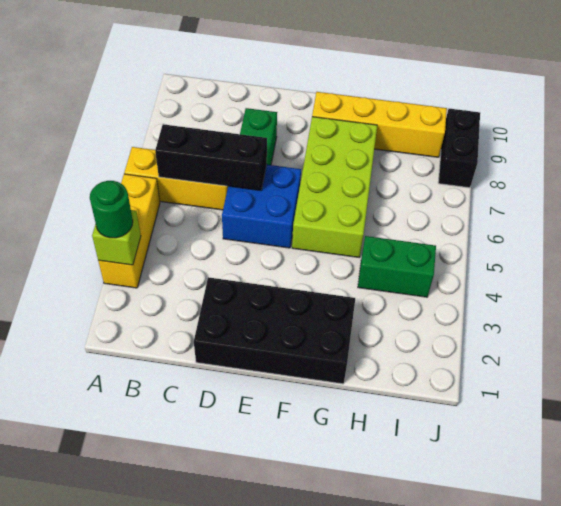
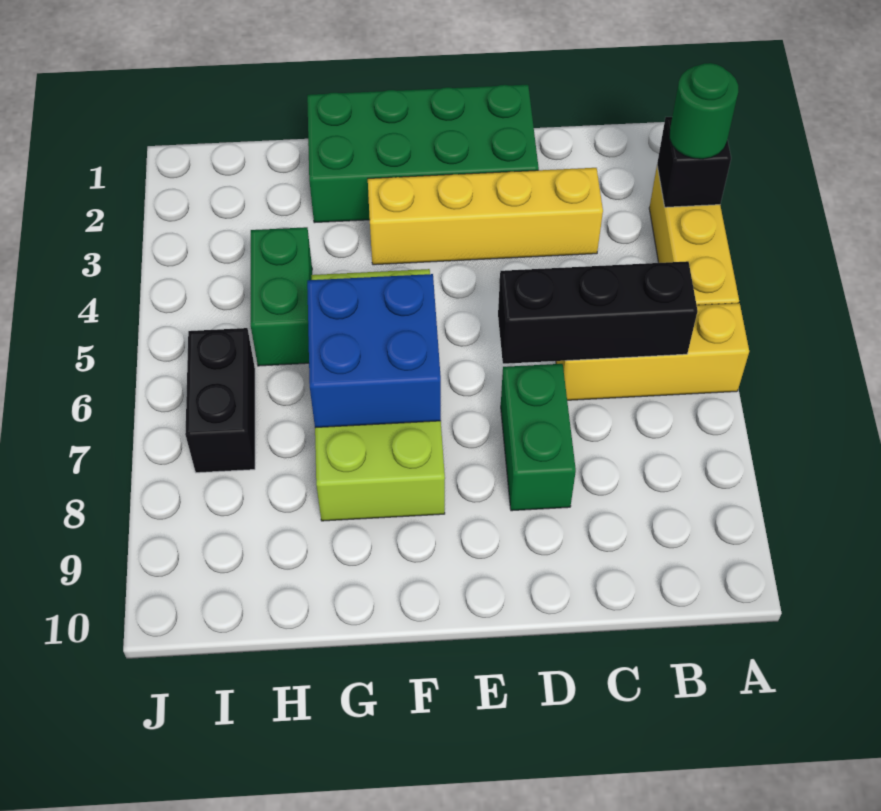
lime brick A3 level 2 -> black brick A3 level 2
black brick D1:G2 level 1 -> green brick D1:G2 level 1
blue brick D5:E6 level 1 -> blue brick F6:G7 level 2
yellow brick F9:I9 level 1 -> yellow brick C3:F3 level 1
green brick H4:I4 level 1 -> green brick H4:H5 level 1
black brick J8:J9 level 1 -> black brick I6:I7 level 1

